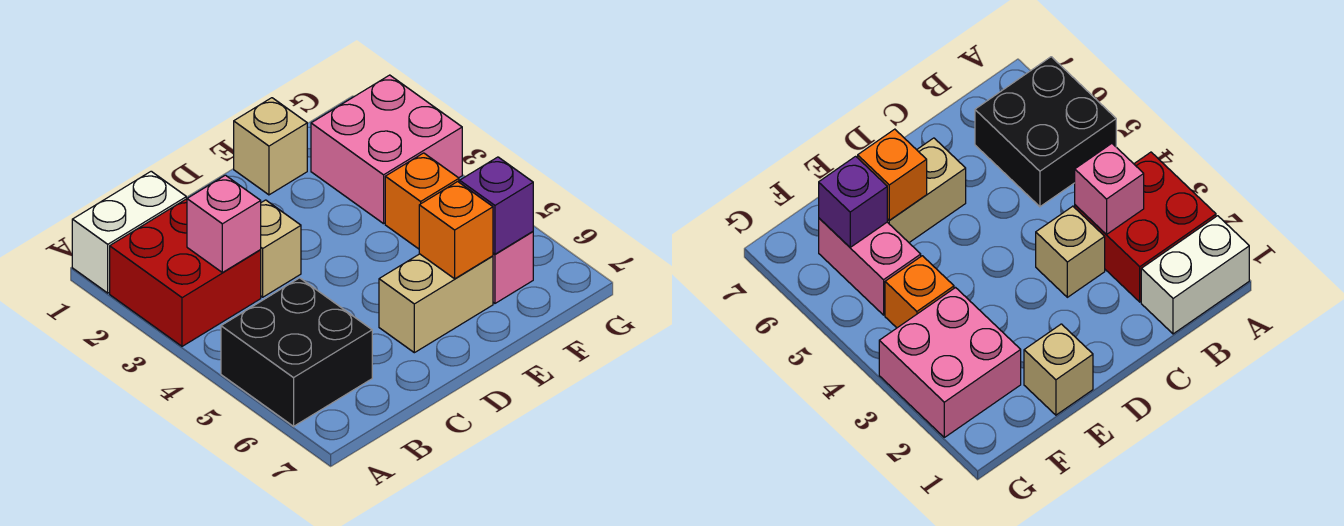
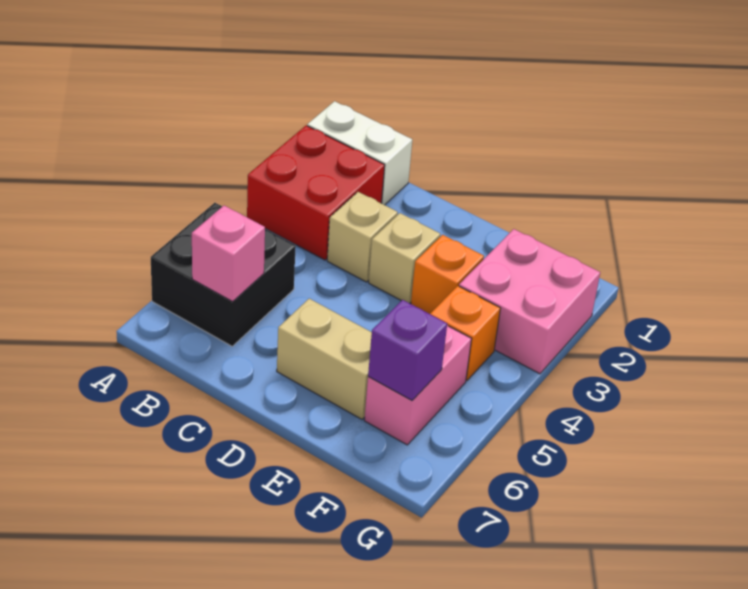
pink brick B3 level 2 -> pink brick B6 level 2
tan brick E1 level 1 -> tan brick D3 level 1
orange brick E6 level 2 -> orange brick E3 level 1

